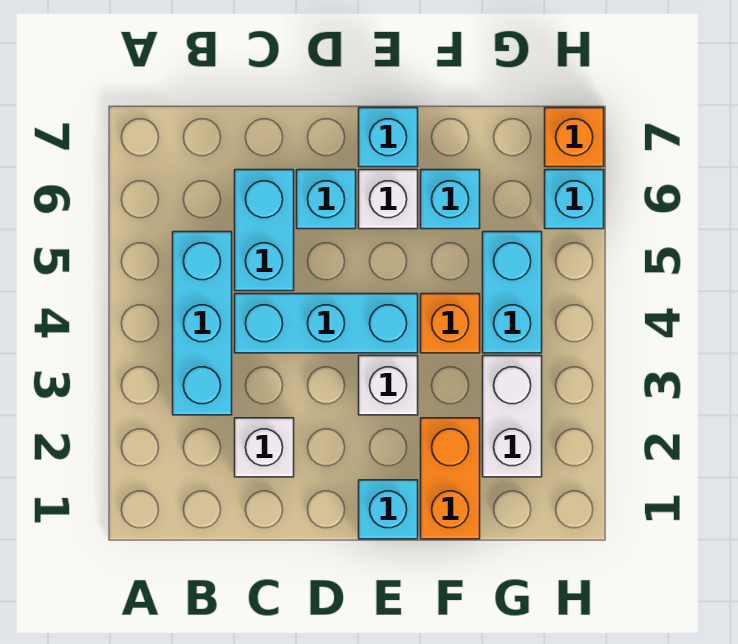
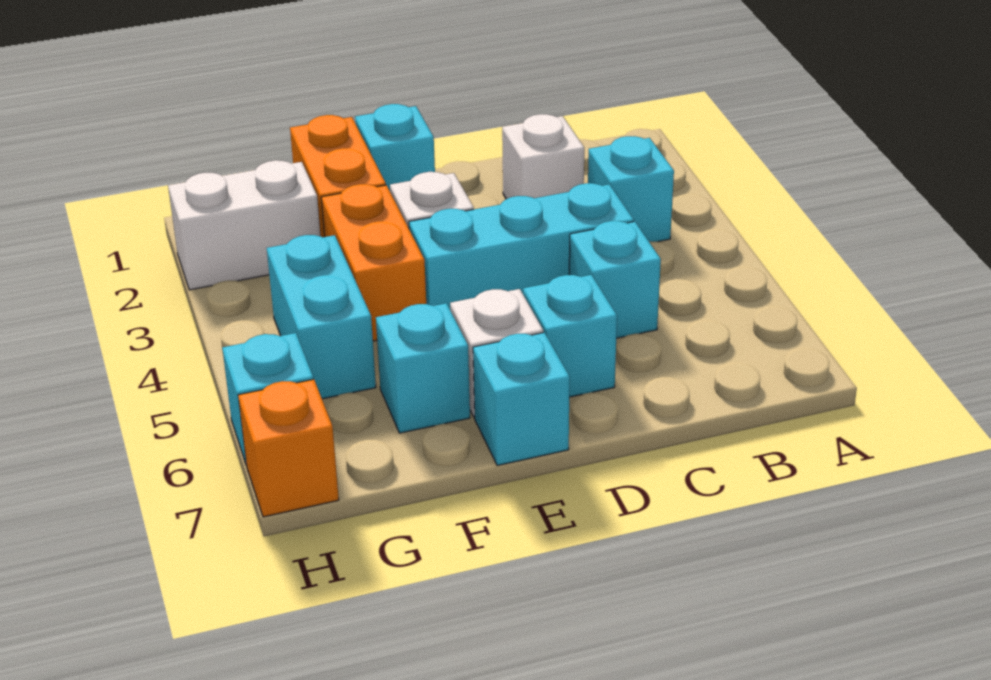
cyan brick B3:B5 level 1 -> cyan brick B3 level 1
cyan brick C5:C6 level 1 -> cyan brick C5 level 1
orange brick F4 level 1 -> orange brick F3:F4 level 1
white brick G2:G3 level 1 -> white brick G2:H2 level 1

